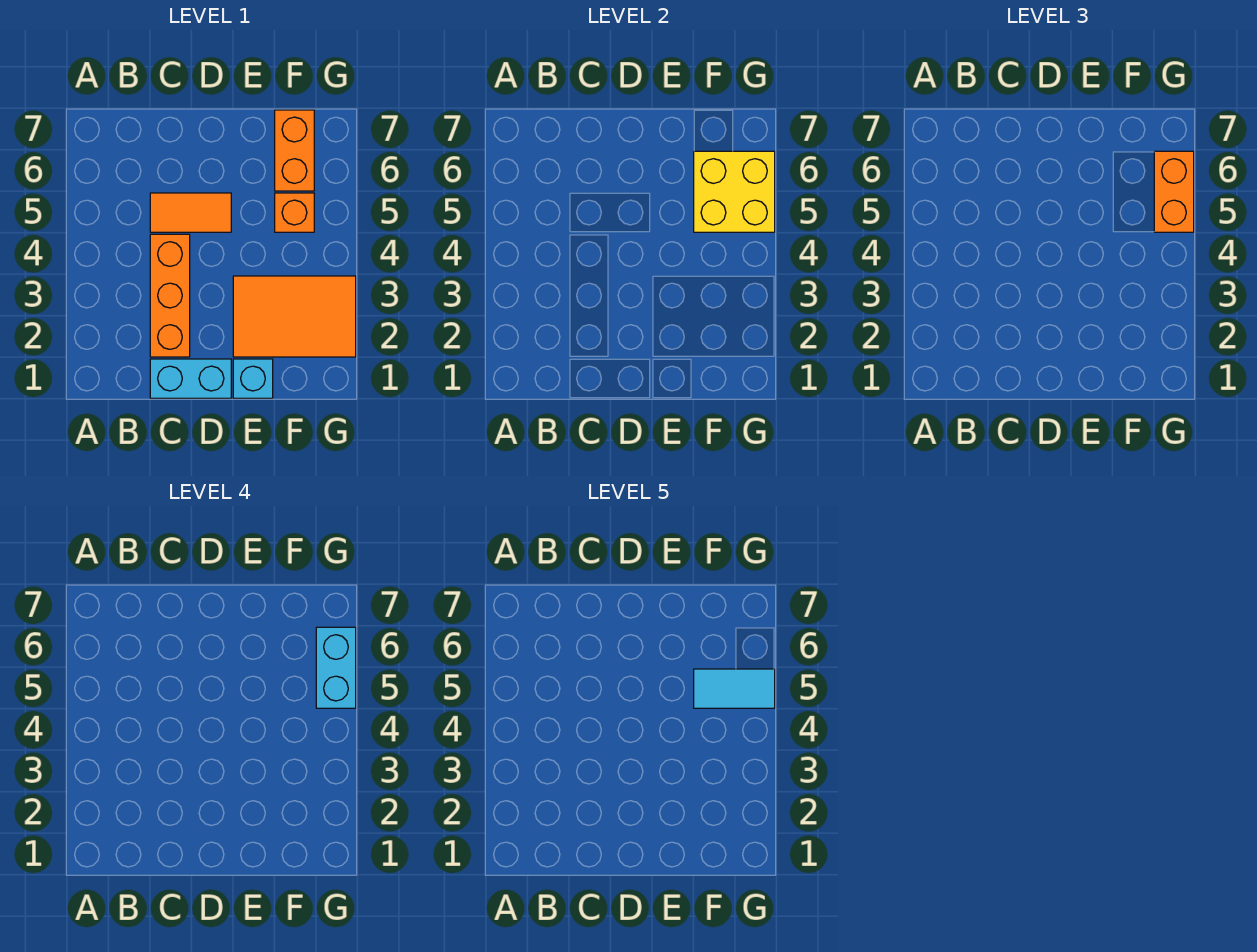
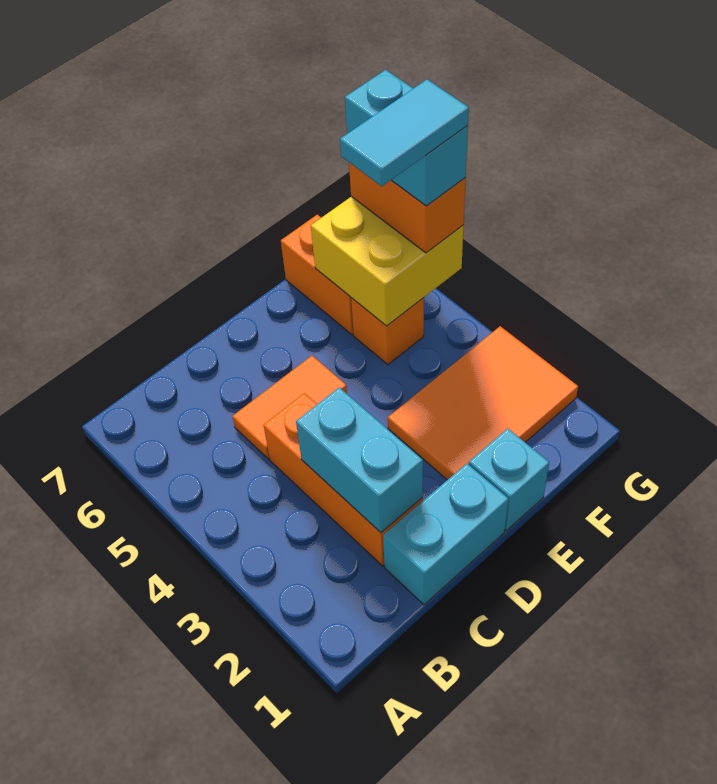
none -> cyan brick C2:C3 level 2

